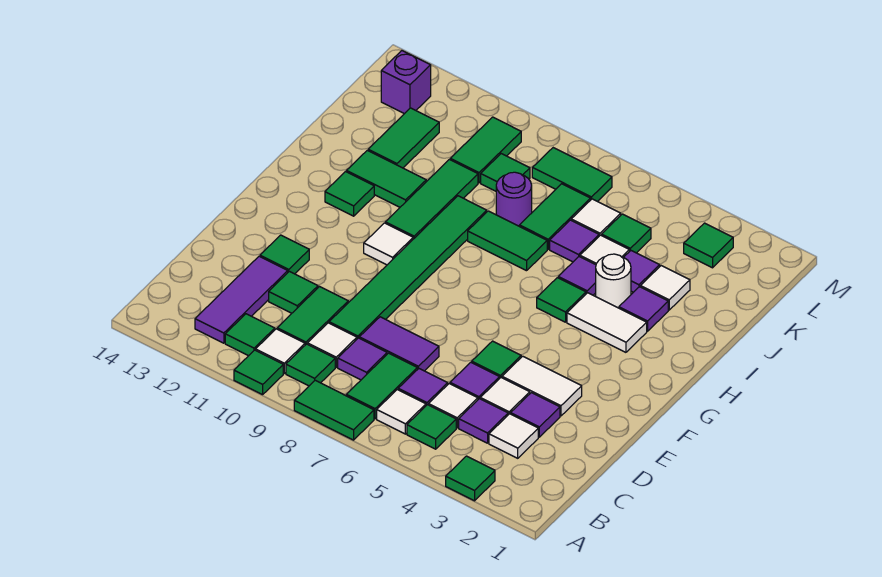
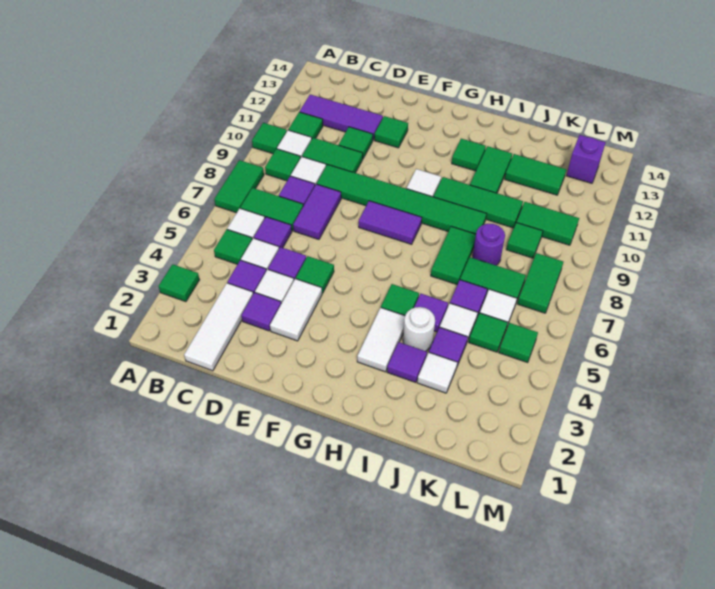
white tile C3 level 1 -> white tile C1:C3 level 1
none -> purple tile F8:G8 level 1
green tile L3 level 1 -> green tile L5 level 1

